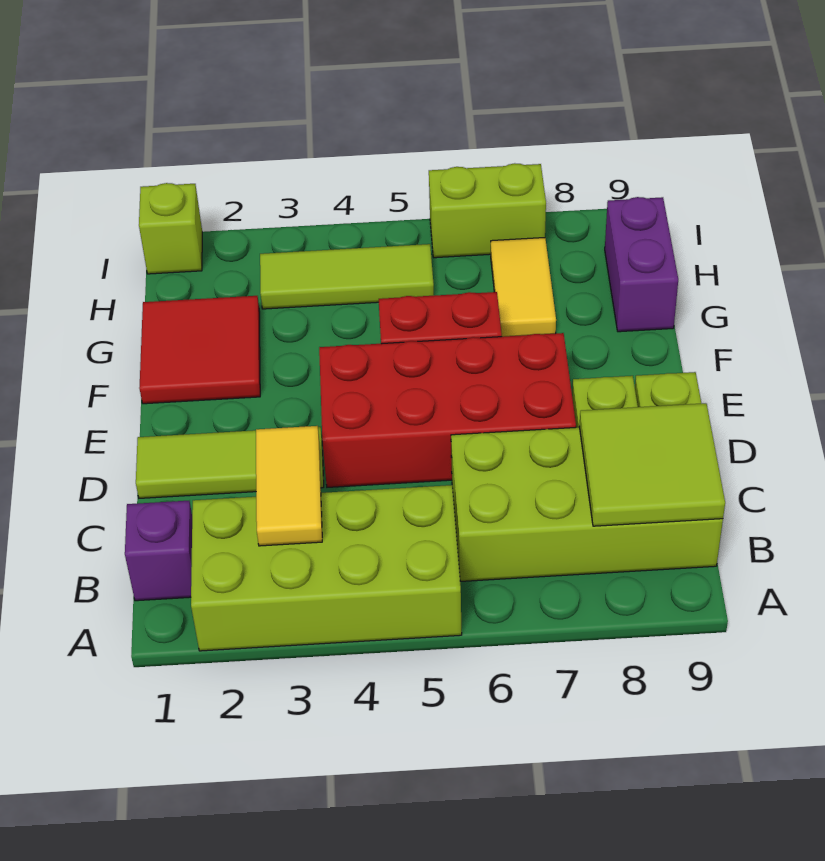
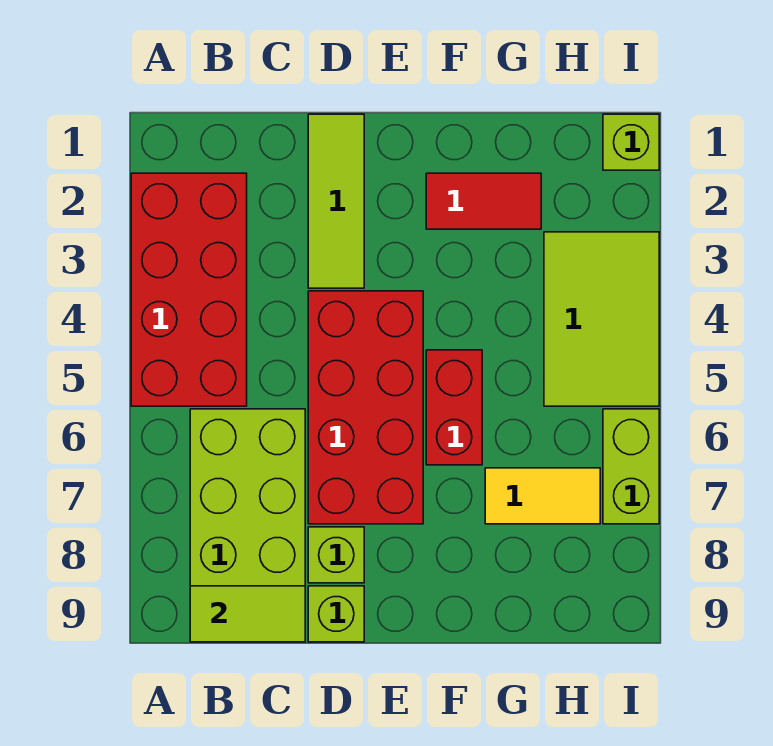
lime brick A2:B5 level 1 -> red brick A2:B5 level 1
purple brick B1 level 1 -> none
yellow tile B3:C3 level 2 -> none
lime tile B8:C9 level 2 -> lime tile B9:C9 level 2
red tile F1:G2 level 1 -> red tile F2:G2 level 1
purple brick G9:H9 level 1 -> none
lime tile H3:H5 level 1 -> lime tile H3:I5 level 1

